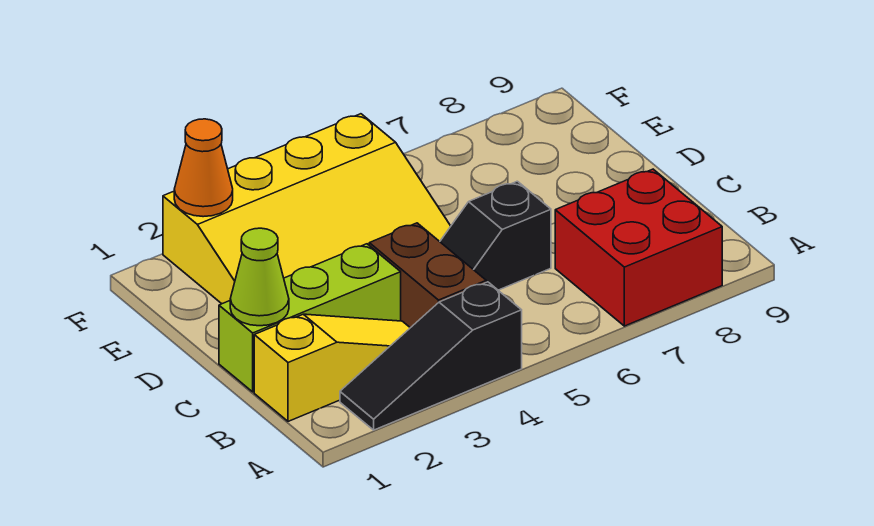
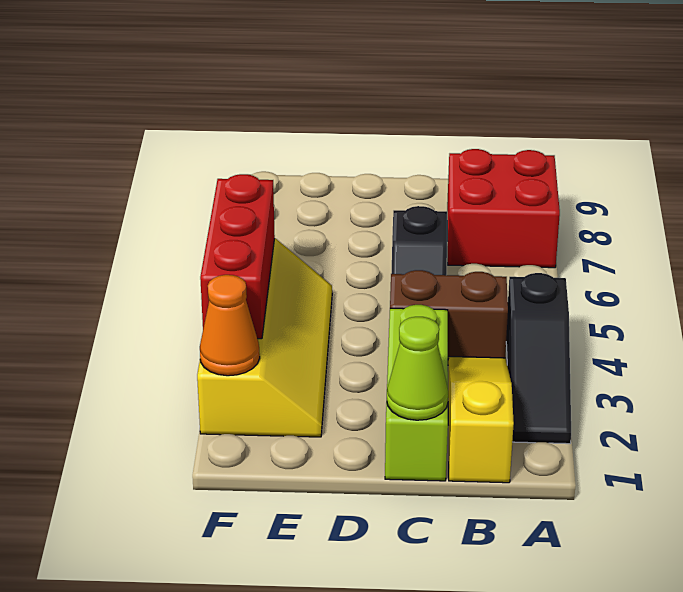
yellow slope D2:F5 level 1 top F -> yellow slope E2:F5 level 1 top F
none -> red brick F3:F5 level 2

